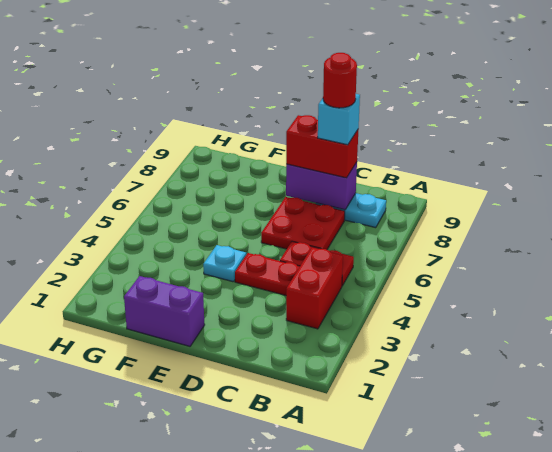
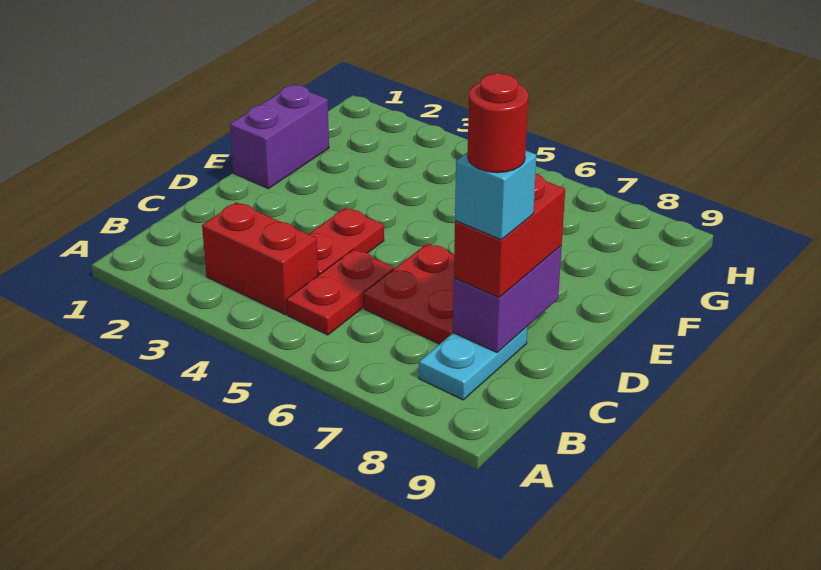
cyan plate E4 level 1 -> none

